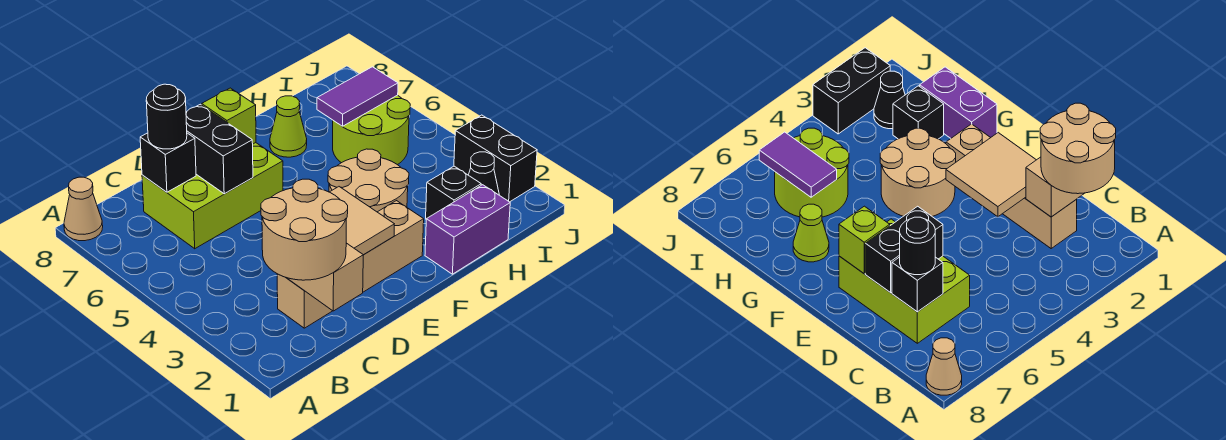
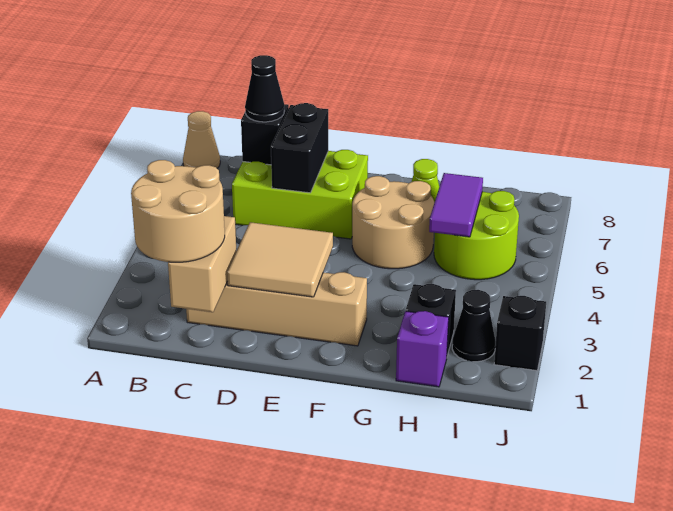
black round brick C7 level 3 -> black cone C7 level 3
lime brick E7 level 2 -> none
tan round brick F3:G4 level 1 -> tan round brick F5:G6 level 1
purple brick G1:H1 level 1 -> purple brick H1 level 1
purple tile H6:I6 level 2 -> purple tile H5:H6 level 2
black brick J2:J3 level 1 -> black brick J2 level 1

